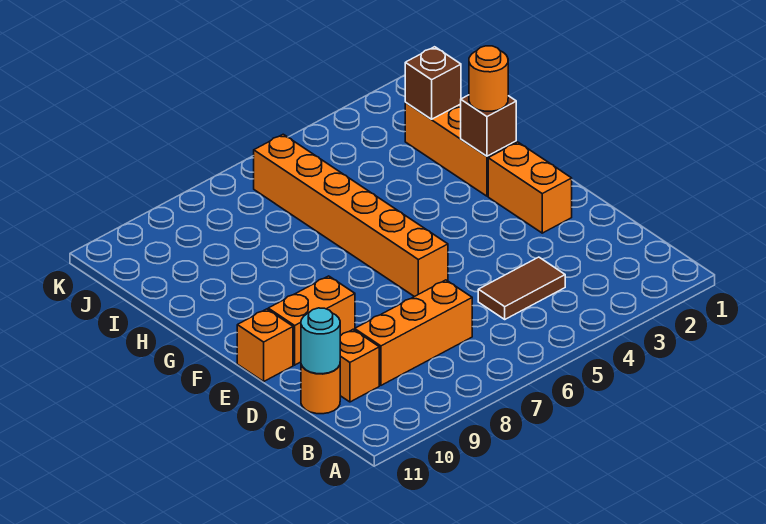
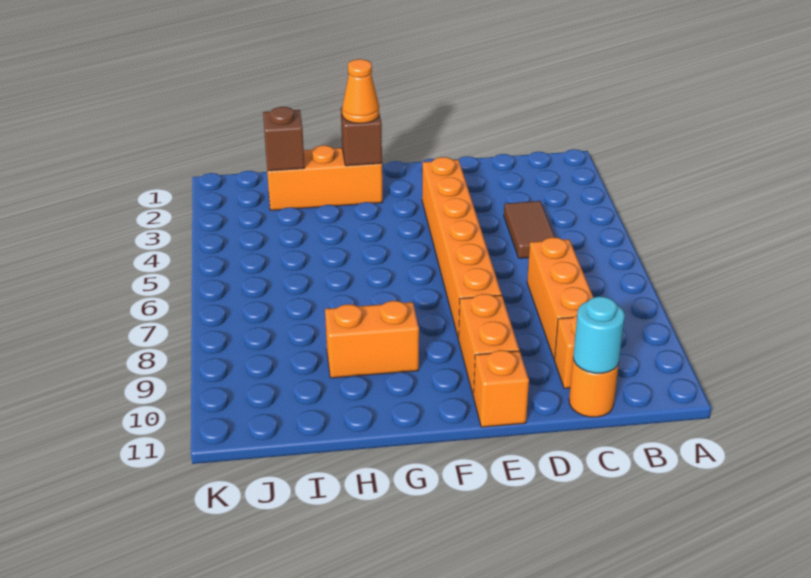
orange brick E2:F2 level 1 -> orange brick G9:H9 level 1
orange brick E6:J6 level 1 -> orange brick E3:E8 level 1
orange round brick G2 level 3 -> orange cone G2 level 3

